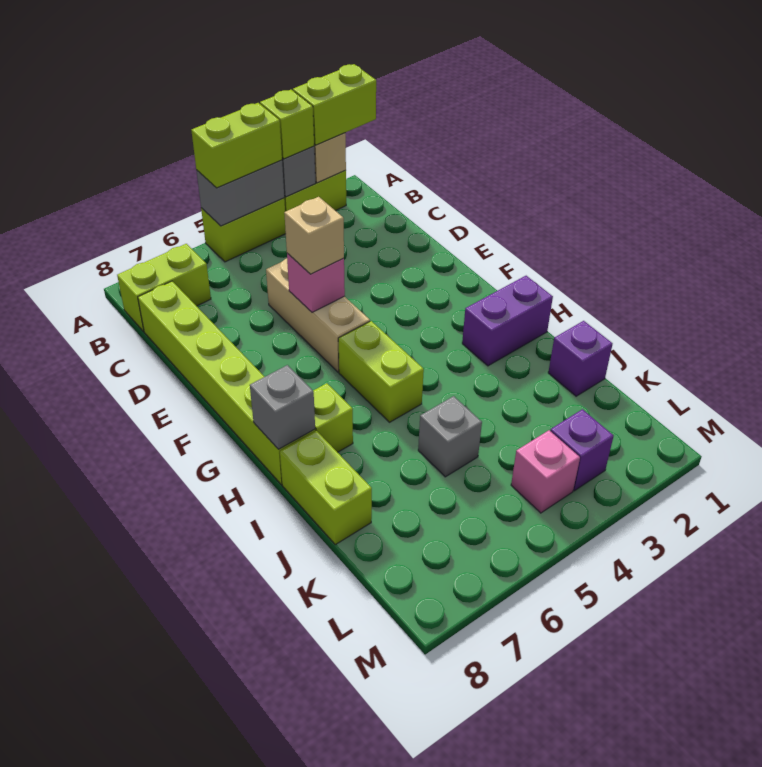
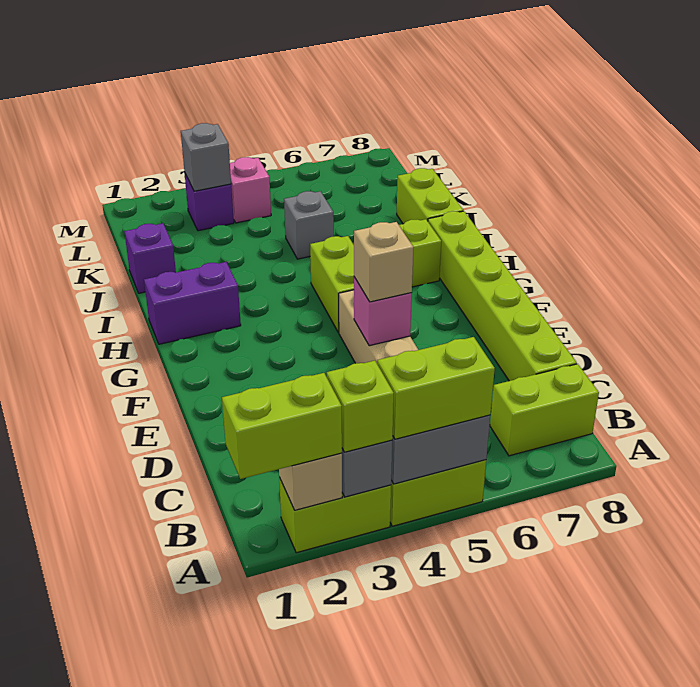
grey brick H8 level 2 -> grey brick L3 level 2

